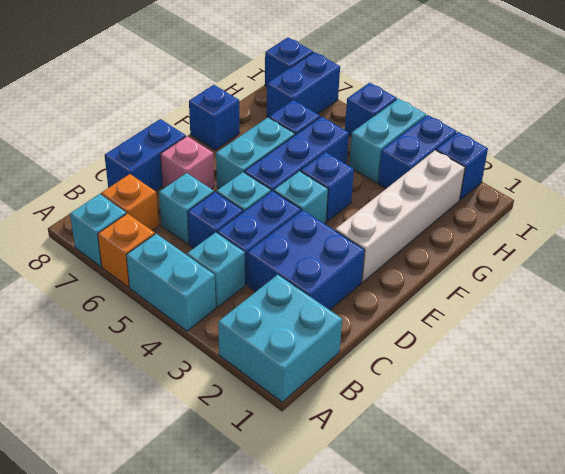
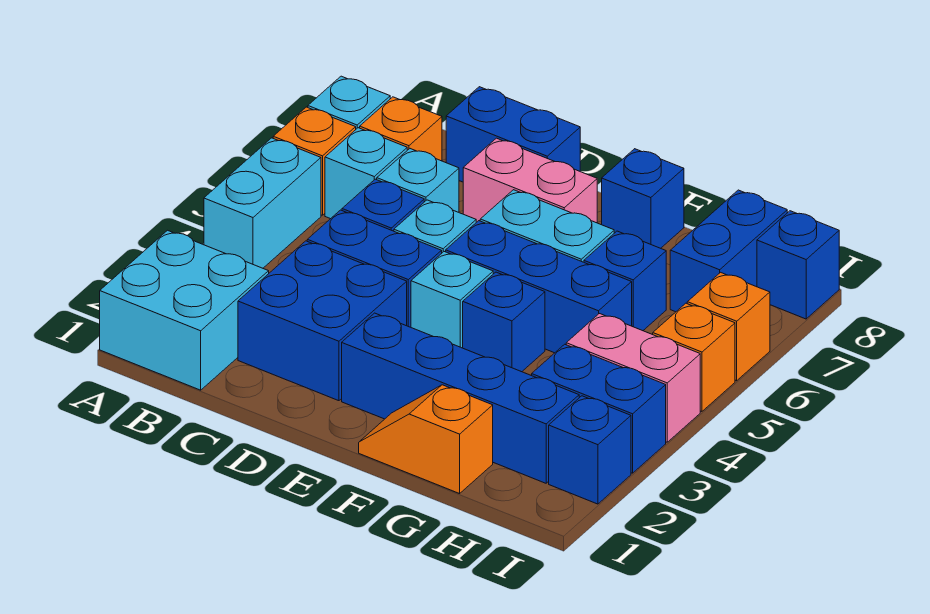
cyan brick B4 level 1 -> cyan brick B6 level 1
pink brick D7 level 1 -> pink brick D7:E7 level 1
white brick E2:H2 level 1 -> blue brick E2:H2 level 1
none -> orange slope F1:G1 level 1 top G
cyan brick H4:I4 level 1 -> pink brick H4:I4 level 1
blue brick H7:I7 level 1 -> blue brick H7:H8 level 1
blue brick I5 level 1 -> orange brick I5 level 1
none -> orange brick I6 level 1

